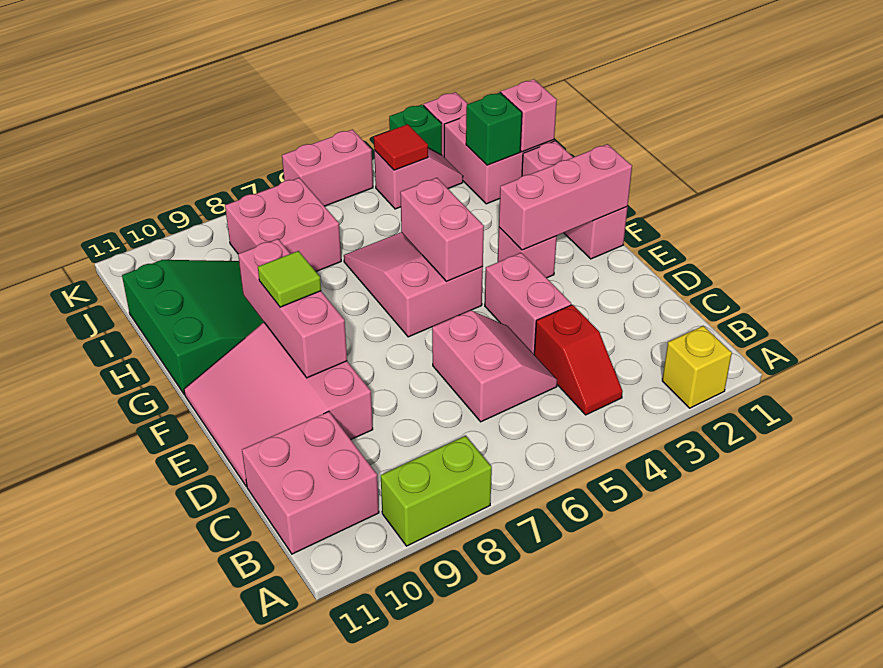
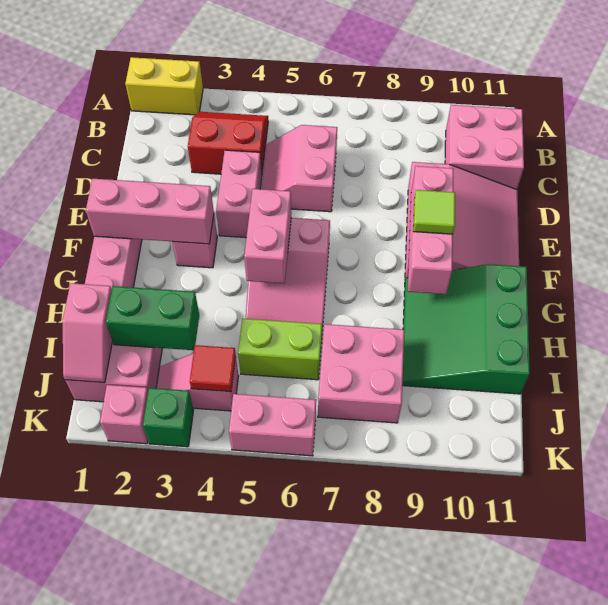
yellow brick A2 level 1 -> yellow brick A1:A2 level 1
lime brick A8:A9 level 1 -> lime brick I5:I6 level 1
red slope B4:C4 level 1 top C -> red slope B3:C4 level 1 top C
green brick I2 level 2 -> green brick I2:I3 level 2

